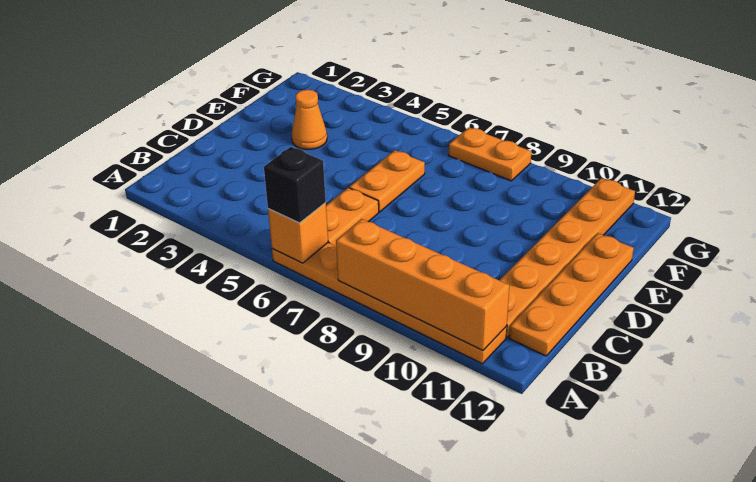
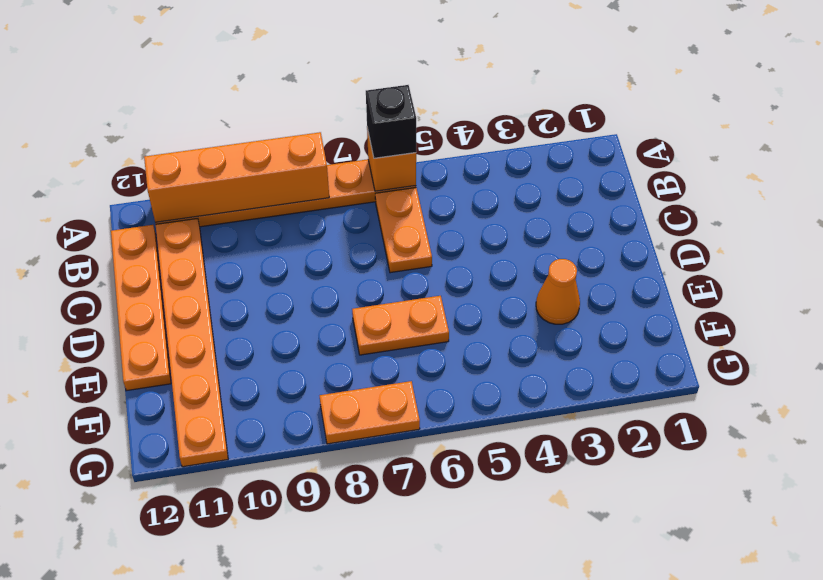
orange plate D6:E6 level 1 -> orange plate E6:E7 level 1

